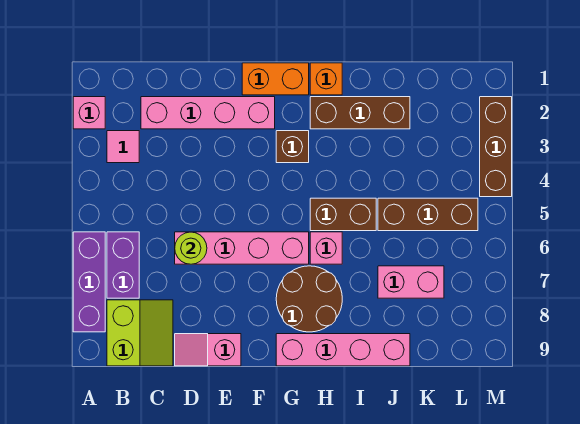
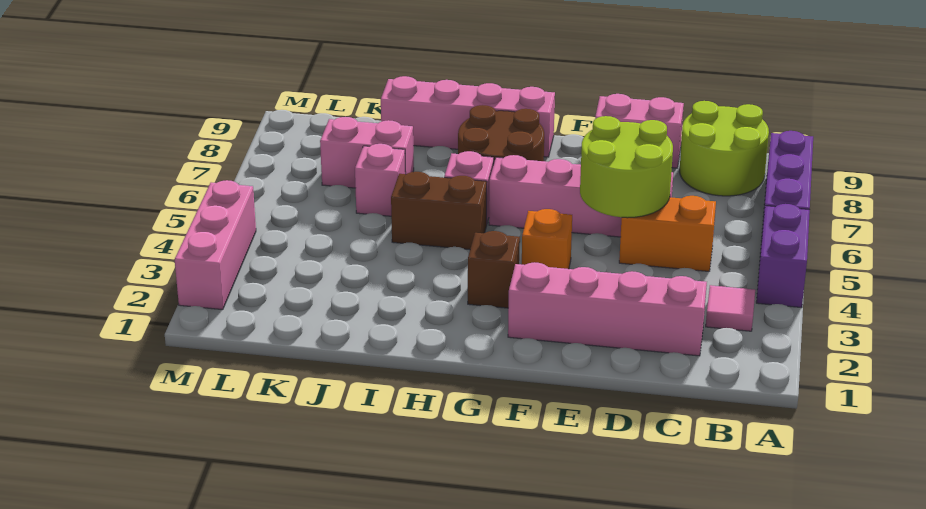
pink brick A2 level 1 -> pink brick J6 level 1
purple brick B6:B7 level 1 -> purple brick A4:A5 level 1
lime slope B8:C9 level 1 top B -> lime round brick B8:C9 level 1
lime round brick D6 level 2 -> lime round brick D5:E6 level 2
pink slope D9:E9 level 1 top E -> pink brick D9:E9 level 1
orange brick F1:G1 level 1 -> orange brick C5:D5 level 1
orange brick H1 level 1 -> orange brick F4 level 1
brown brick H2:J2 level 1 -> none
brown brick J5:L5 level 1 -> none
brown brick M2:M4 level 1 -> pink brick M2:M4 level 1

